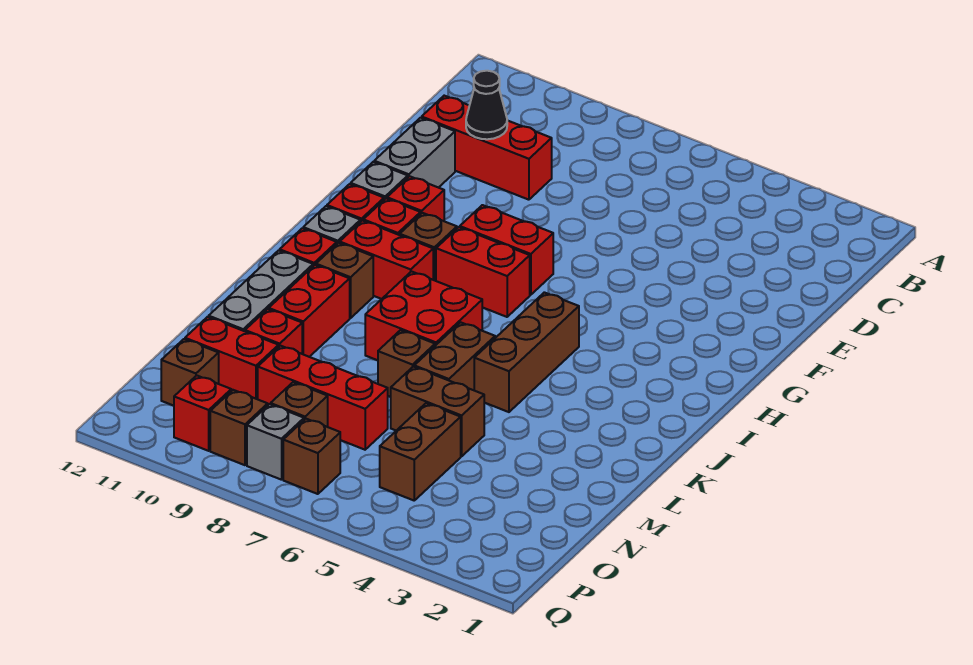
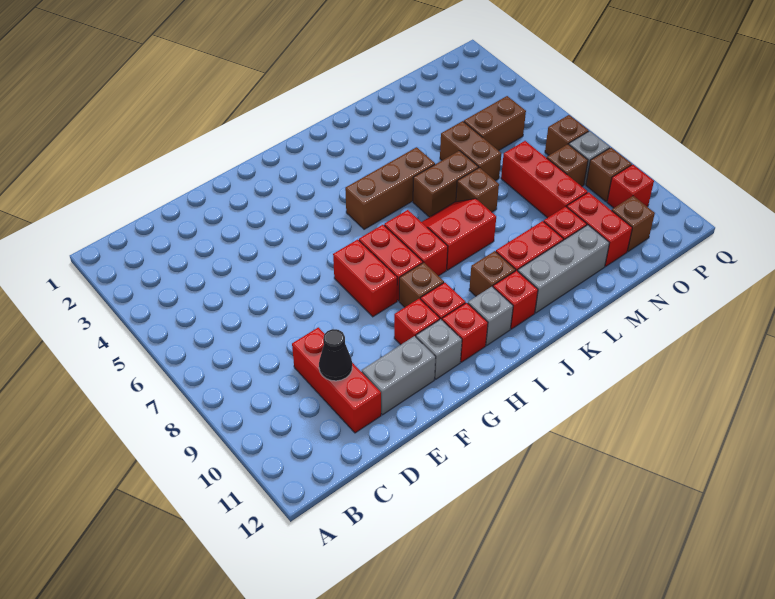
red brick I9:I10 level 1 -> red brick I7:I8 level 1
red brick J7:K8 level 1 -> red slope J7:K8 level 1 top 8

